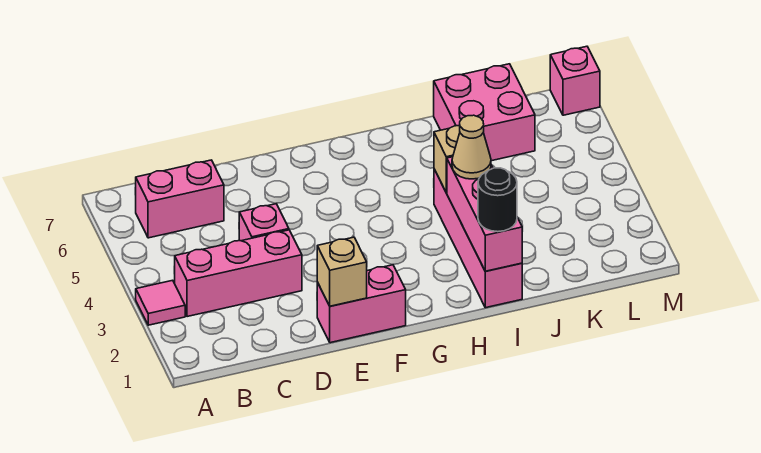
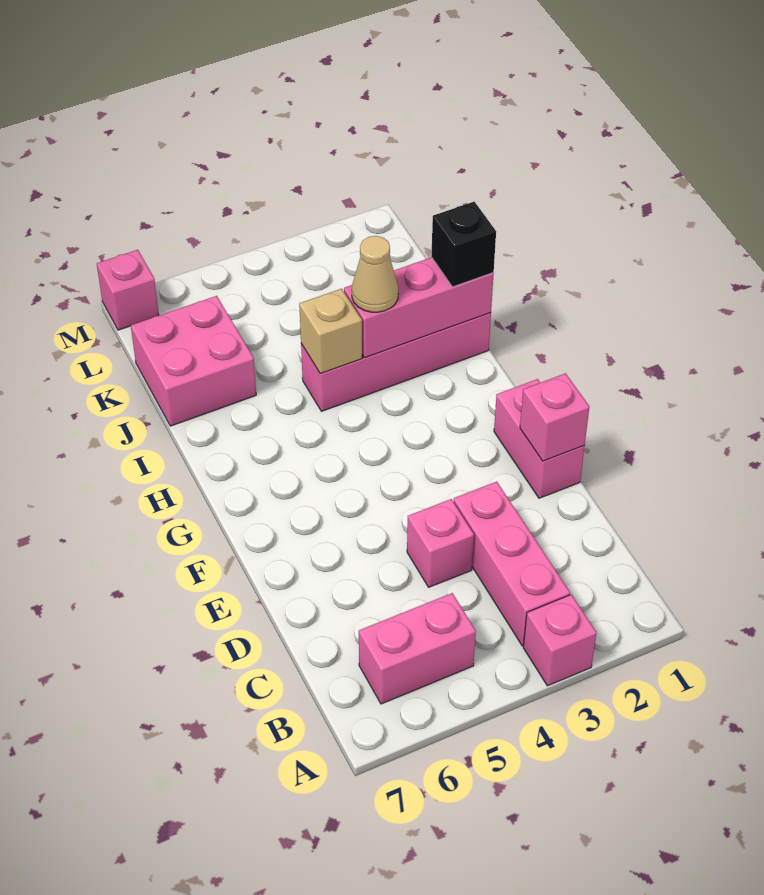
pink tile A3 level 1 -> pink brick A3 level 1
pink brick B6:C6 level 1 -> pink brick B5:B6 level 1
tan brick E1 level 2 -> pink brick E1 level 2
black round brick I1 level 3 -> black brick I1 level 3

